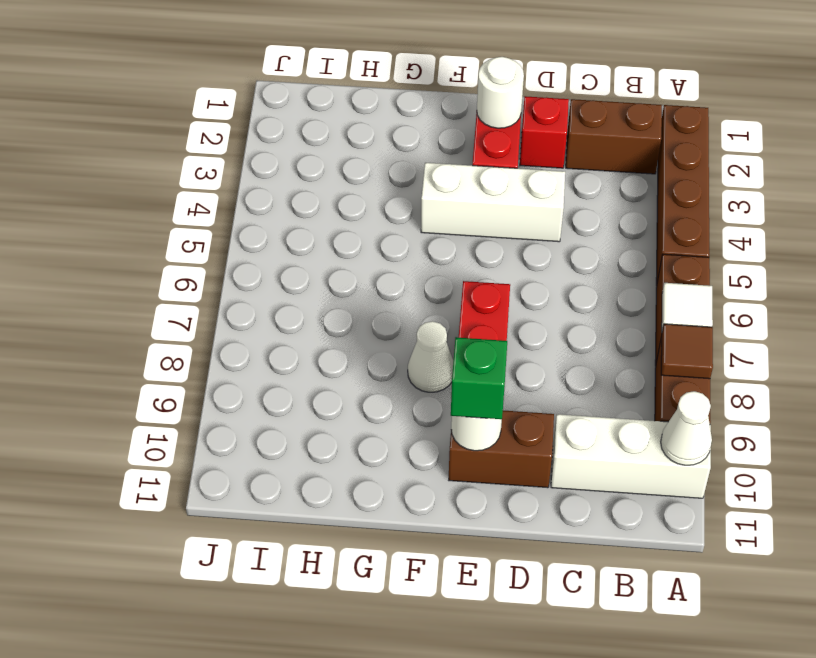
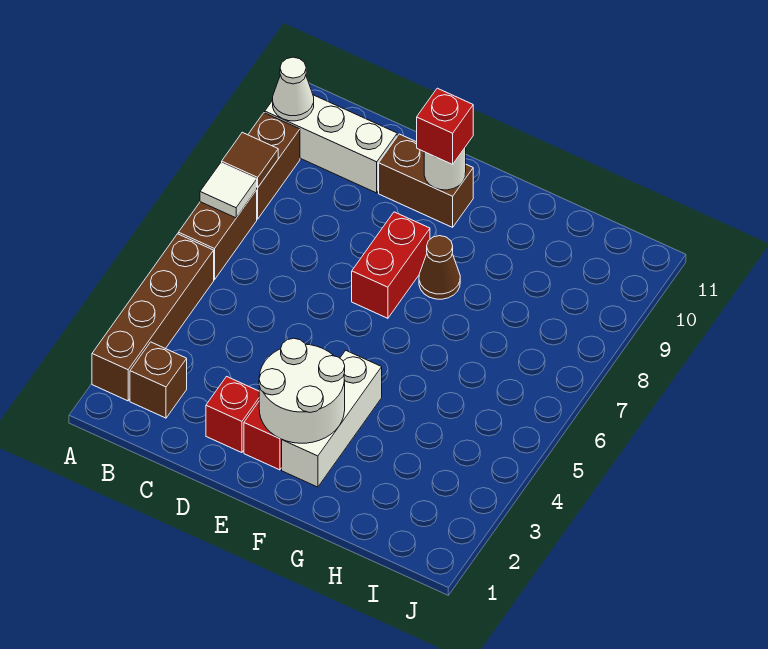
brown brick B2:C2 level 1 -> brown brick B2 level 1
white brick D4:F4 level 1 -> white brick F2:F4 level 1
white round brick E2 level 2 -> white round brick E2:F3 level 2
green brick E10 level 3 -> red brick E10 level 3
white cone F8 level 1 -> brown cone F8 level 1

